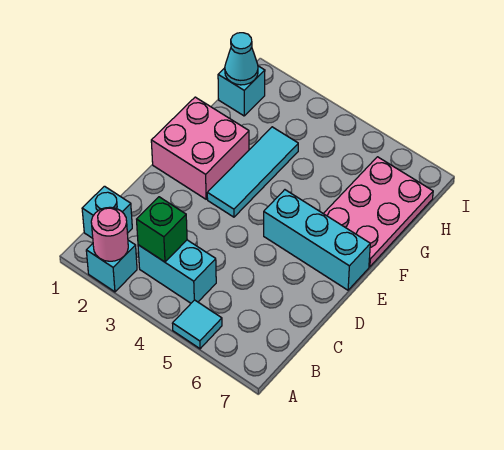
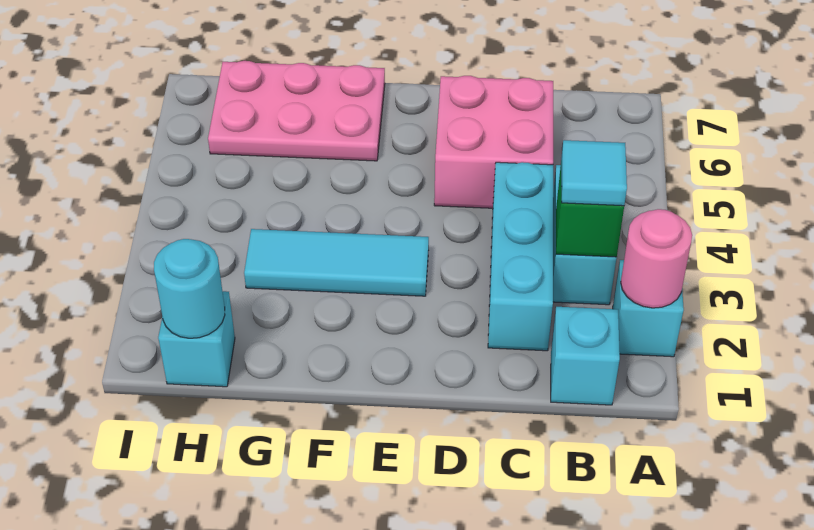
cyan tile A5 level 1 -> cyan tile B3 level 3
pink brick E1:F2 level 1 -> pink brick C5:D6 level 1
cyan brick E5:E7 level 1 -> cyan brick C2:C4 level 1
cyan cone H1 level 2 -> cyan round brick H1 level 2

